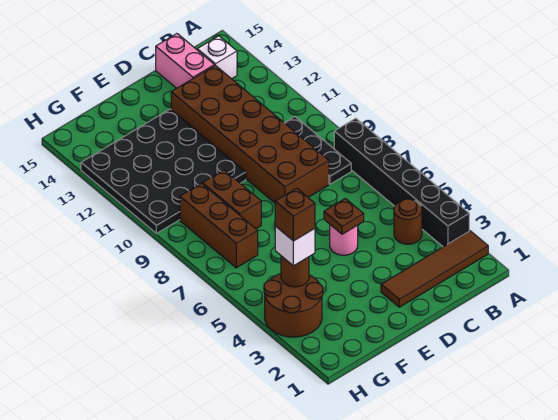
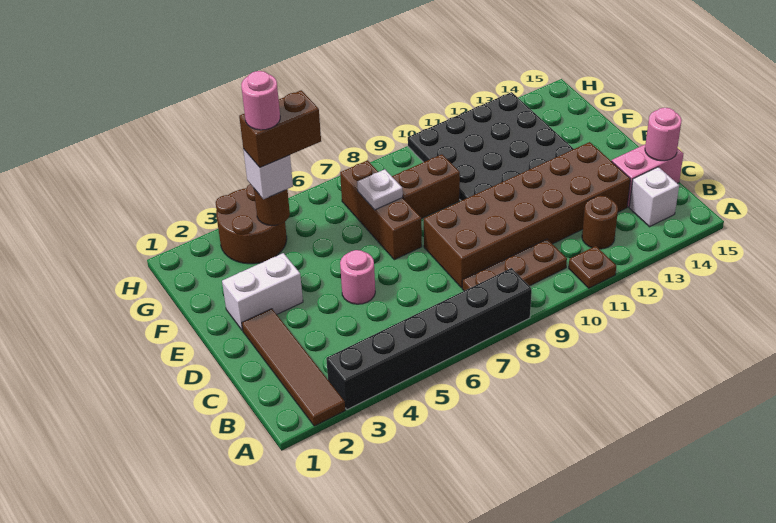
brown round brick B4 level 1 -> brown round brick B12 level 1
black plate B8:B10 level 1 -> brown plate B8:B10 level 1
none -> pink round brick C15 level 2
brown plate D5 level 2 -> brown plate A11 level 1
none -> white brick E2:E3 level 1
none -> white plate F7 level 2
brown brick G4 level 4 -> brown brick G4:G5 level 4
none -> pink round brick G4 level 5
brown brick G7:G9 level 1 -> brown brick E7:G7 level 1

